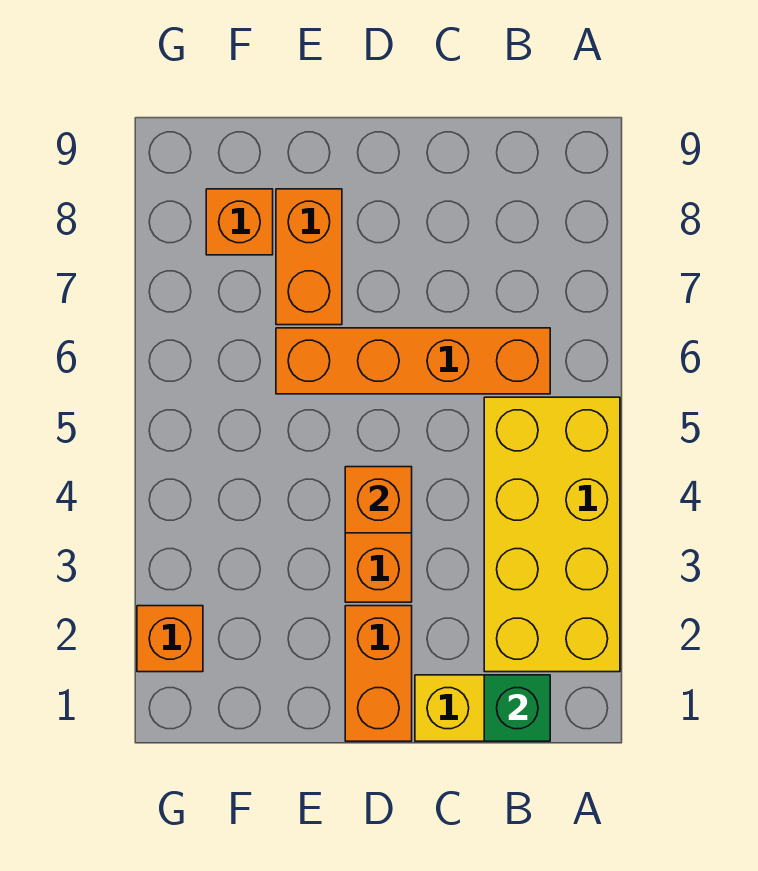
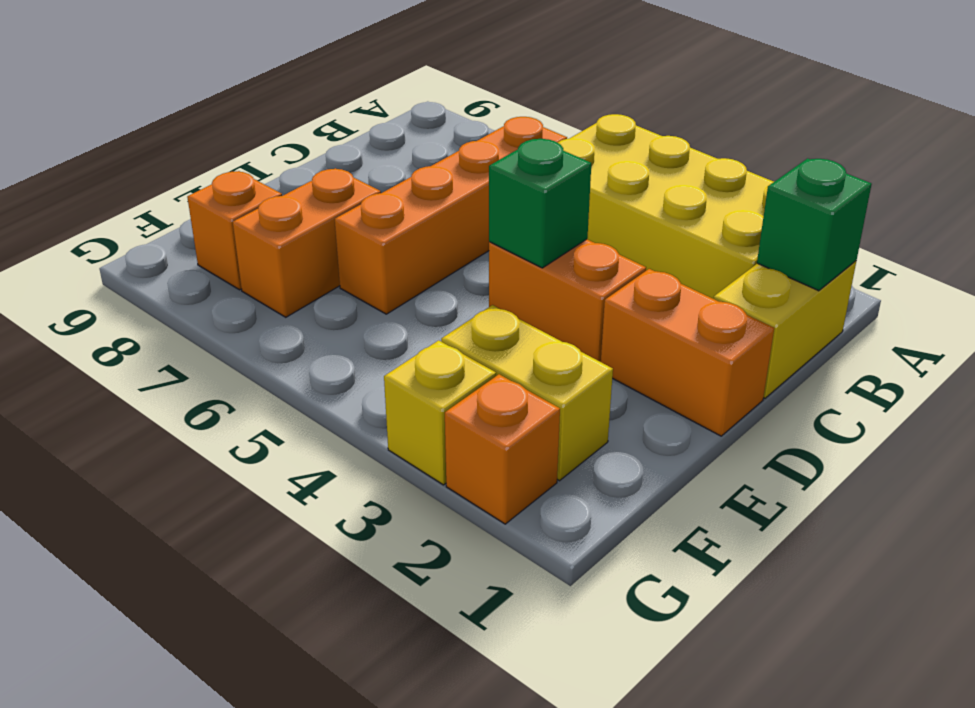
orange brick D4 level 2 -> green brick D4 level 2
orange brick E7:E8 level 1 -> orange brick E7:F7 level 1
none -> yellow brick F2:F3 level 1
none -> yellow brick G3 level 1

